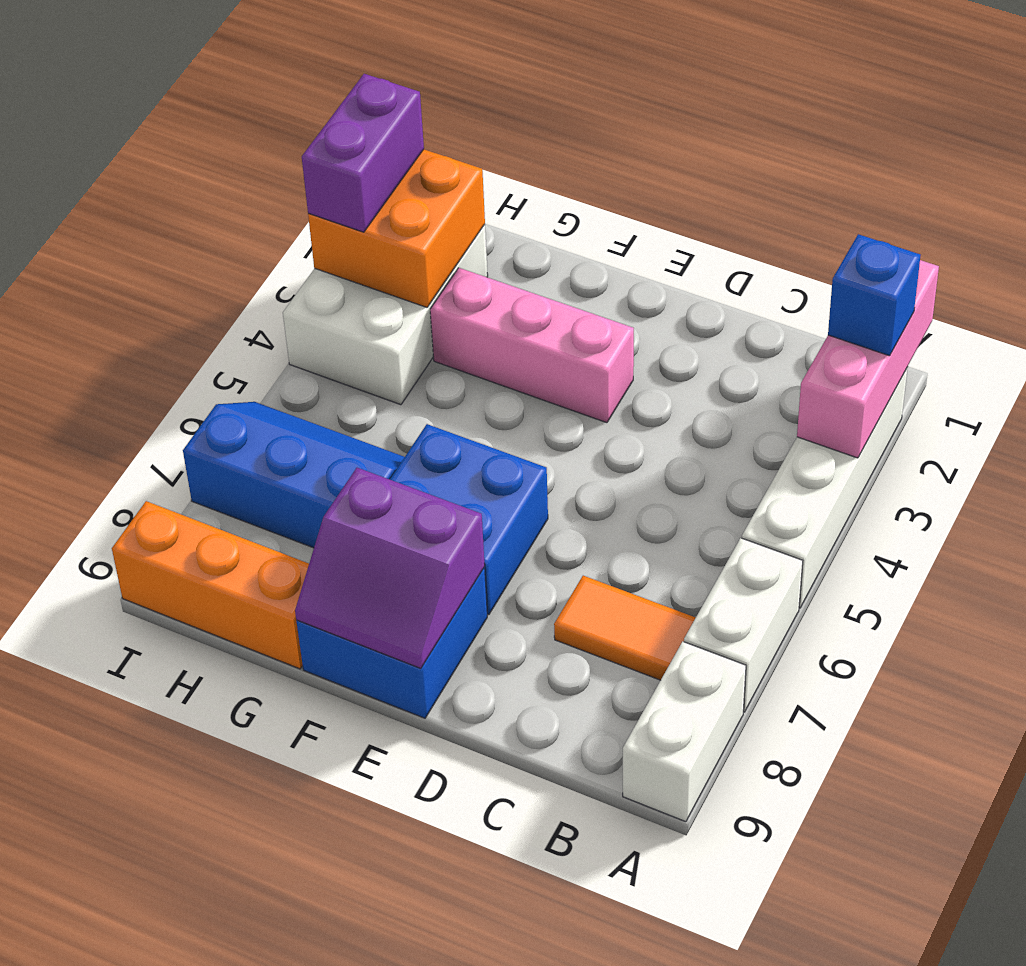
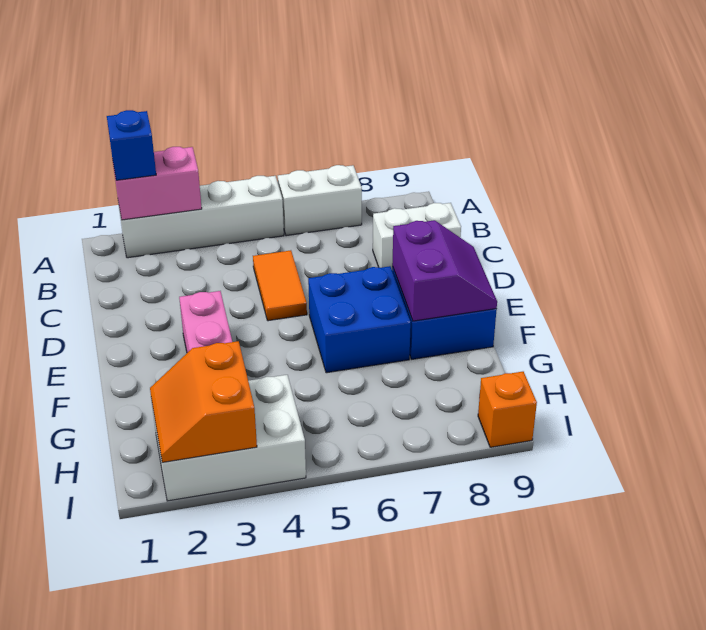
pink brick A1:A3 level 2 -> pink brick A2:A3 level 2
white brick A8:A9 level 1 -> white brick C8:C9 level 1
orange tile B7:C7 level 1 -> orange tile C5:D5 level 1
blue slope G6:I7 level 1 top 7 -> none
orange brick G9:I9 level 1 -> orange brick I9 level 1
orange brick H2:I3 level 2 -> orange slope H2:I3 level 2 top 3
purple brick I2:I3 level 3 -> none

